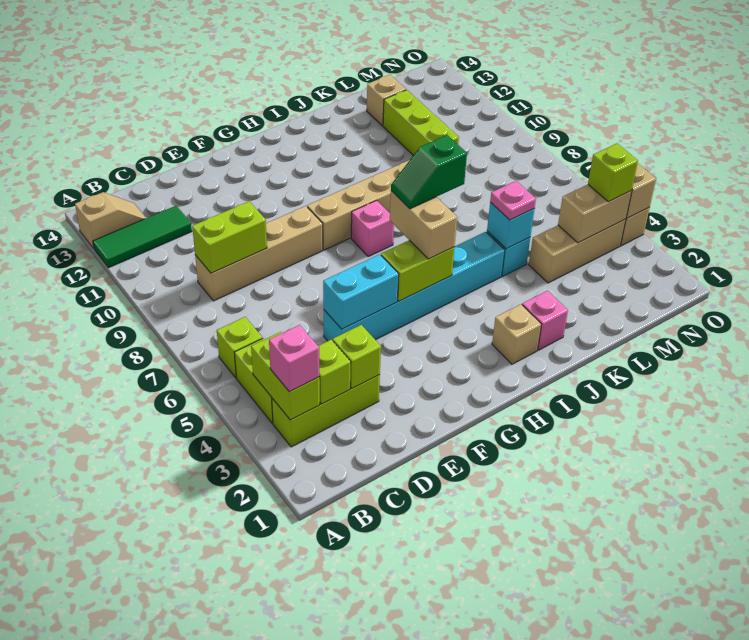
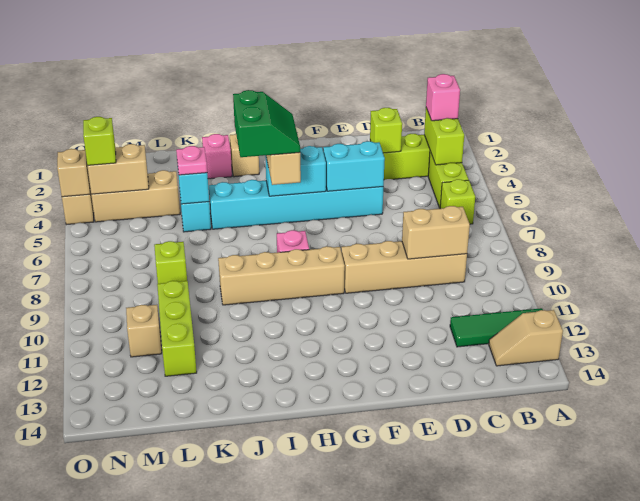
lime brick C3 level 2 -> lime brick L8 level 1
lime brick C9:D9 level 2 -> tan brick C9:D9 level 2
lime brick G5:H5 level 2 -> cyan brick G5:H5 level 2
green slope H6:I6 level 4 top I -> green slope H5:I6 level 4 top I
tan brick L13 level 1 -> tan brick M11 level 1

